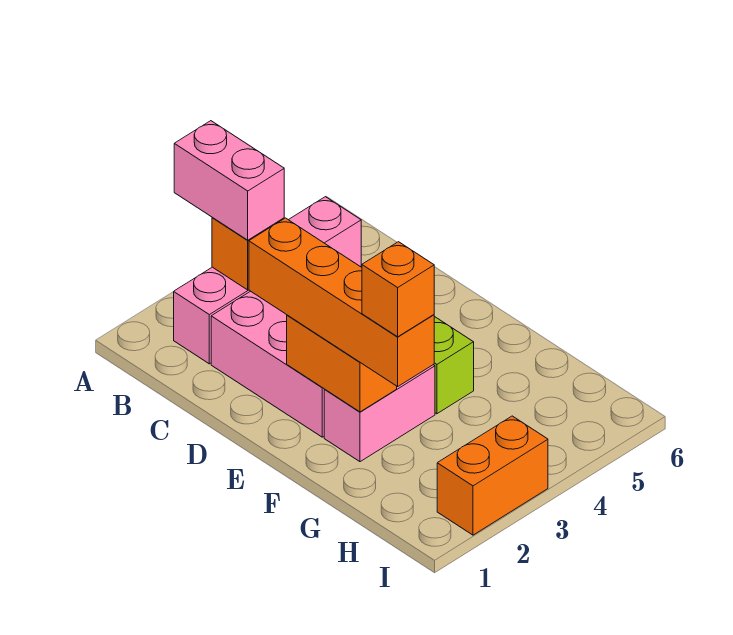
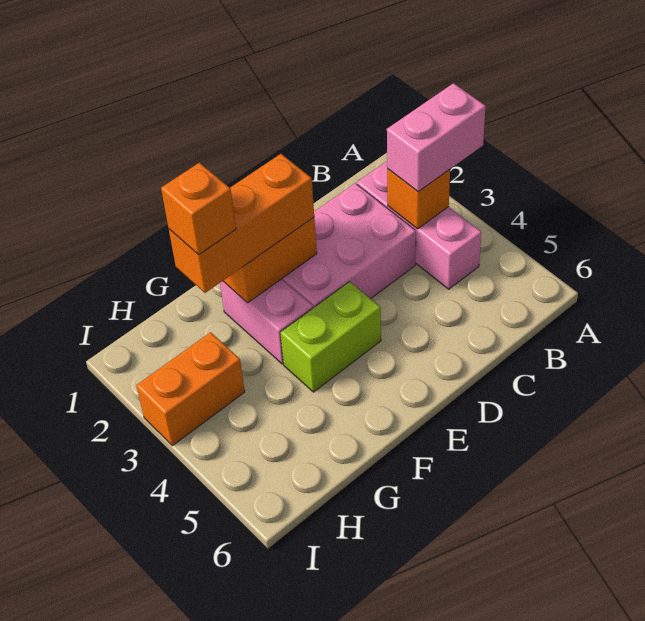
pink brick B2:B5 level 1 -> pink brick B2:B4 level 1
orange brick D2:G2 level 3 -> orange brick E2:G2 level 3
orange brick I2:I3 level 1 -> orange brick H3:I3 level 1

